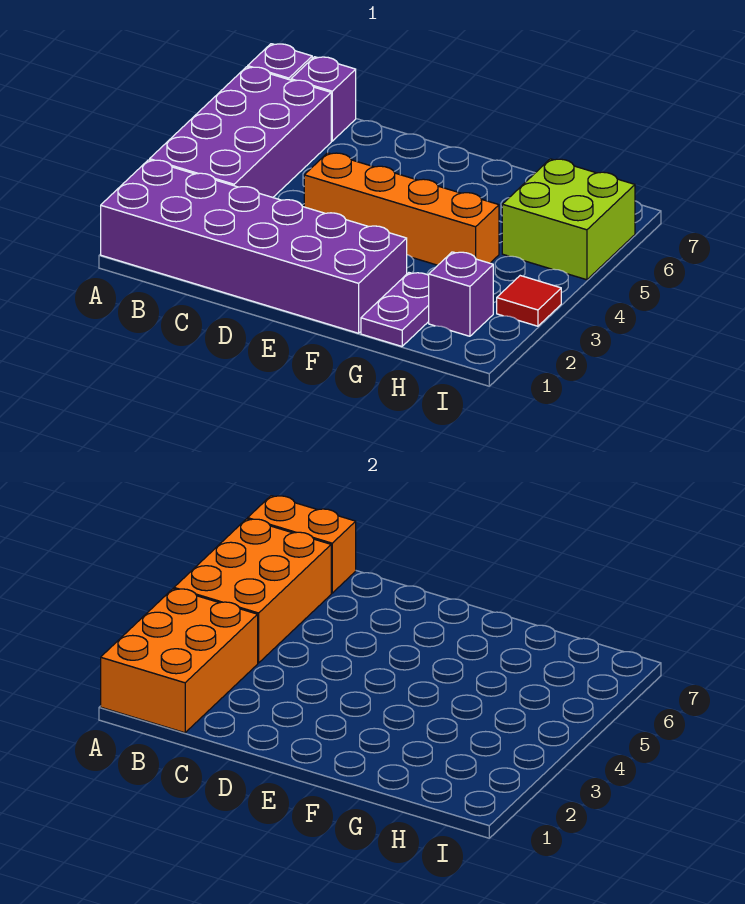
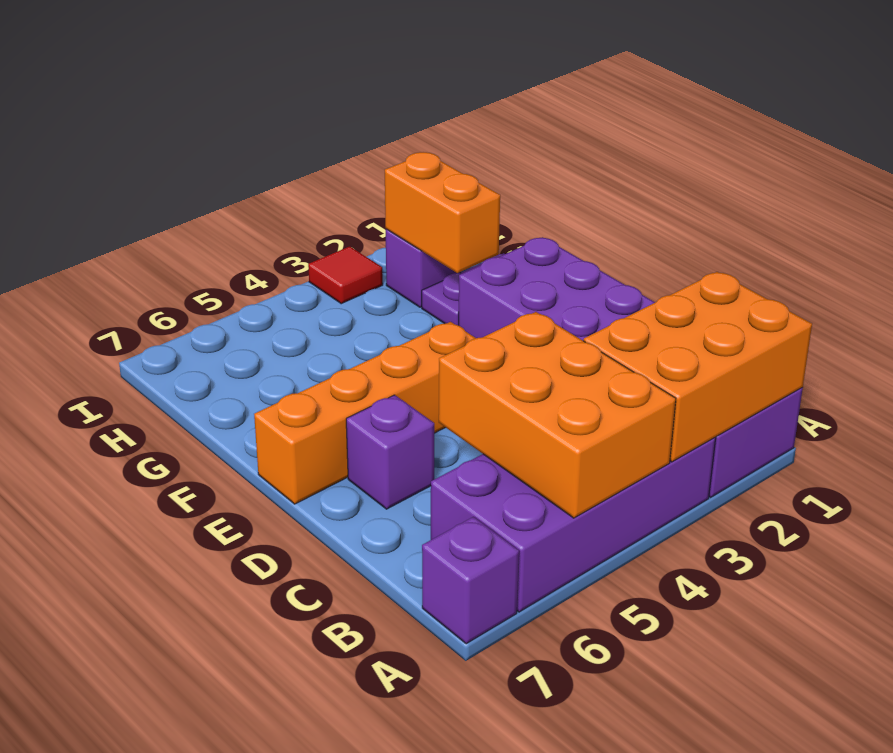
orange brick A4:B6 level 2 -> orange brick A4:C5 level 2
orange brick A7:B7 level 2 -> orange brick G2:H2 level 2
purple brick B7 level 1 -> purple brick D6 level 1
orange brick D4:G4 level 1 -> orange brick E4:E7 level 1
lime brick H5:I6 level 1 -> none

